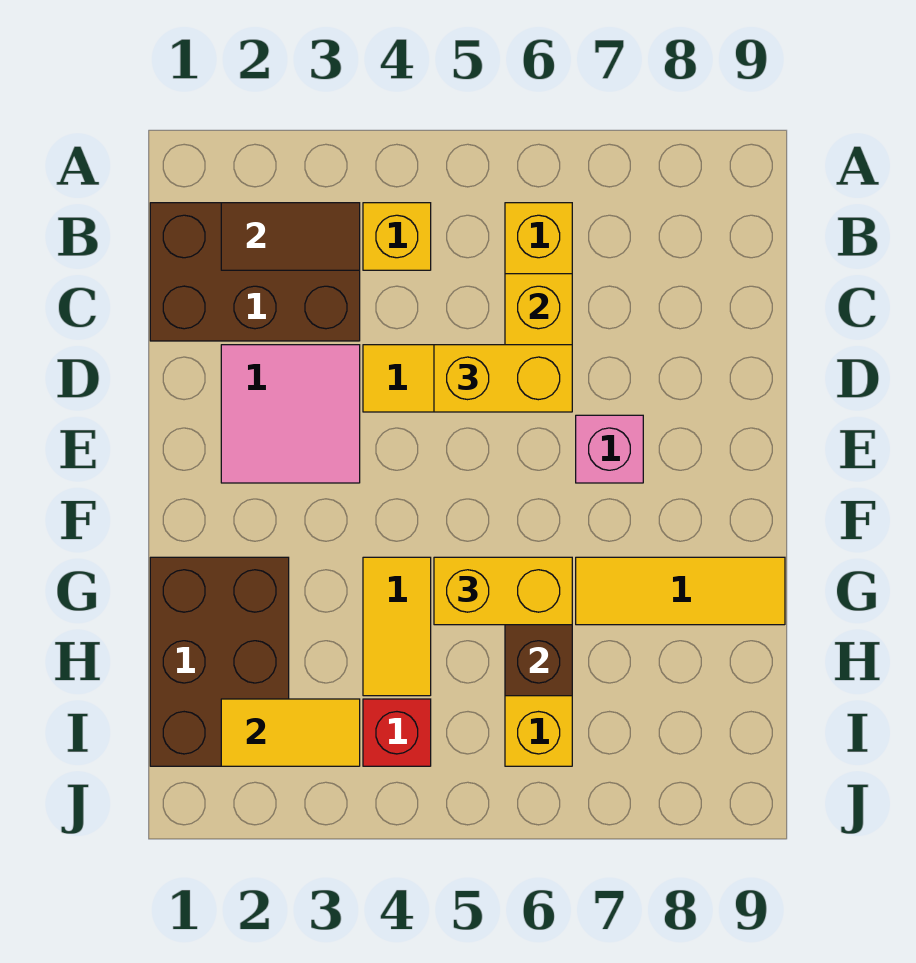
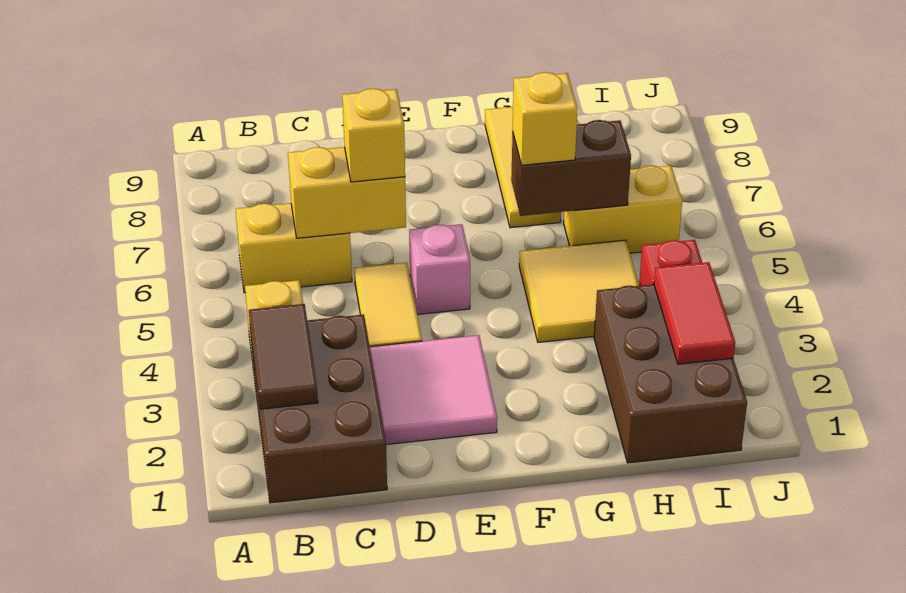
yellow brick D5:D6 level 3 -> yellow brick D6 level 3
pink brick E7 level 1 -> pink brick E5 level 1
brown brick G1:I2 level 1 -> brown brick H1:I3 level 1
yellow tile G4:H4 level 1 -> yellow tile G4:H5 level 1
yellow brick G5:G6 level 3 -> yellow brick G6 level 3
yellow tile I2:I3 level 2 -> red tile I2:I3 level 2

